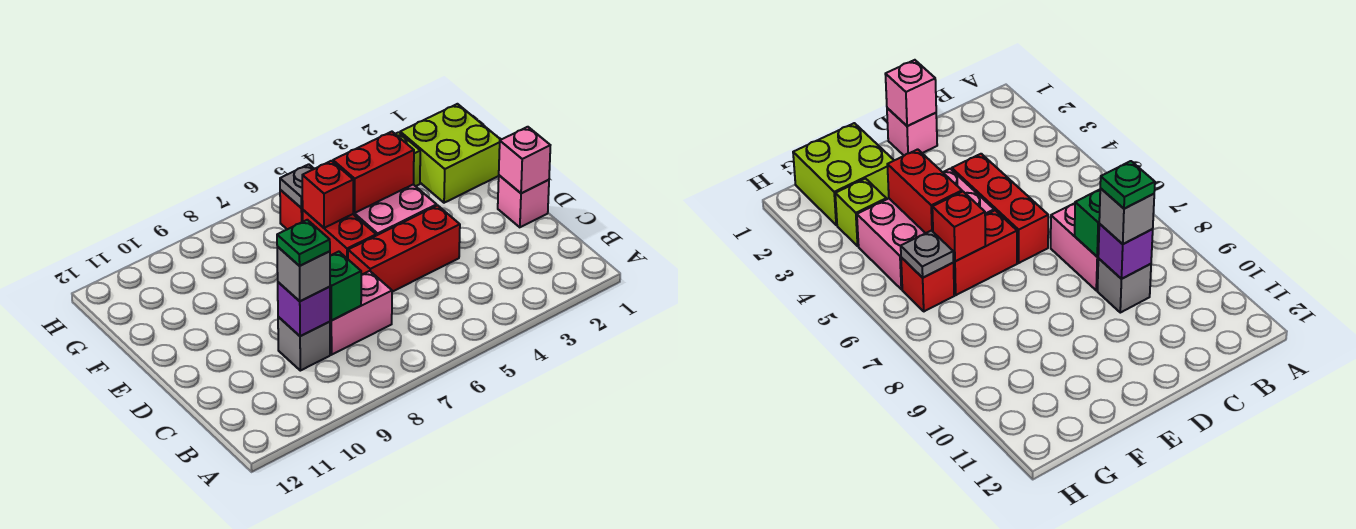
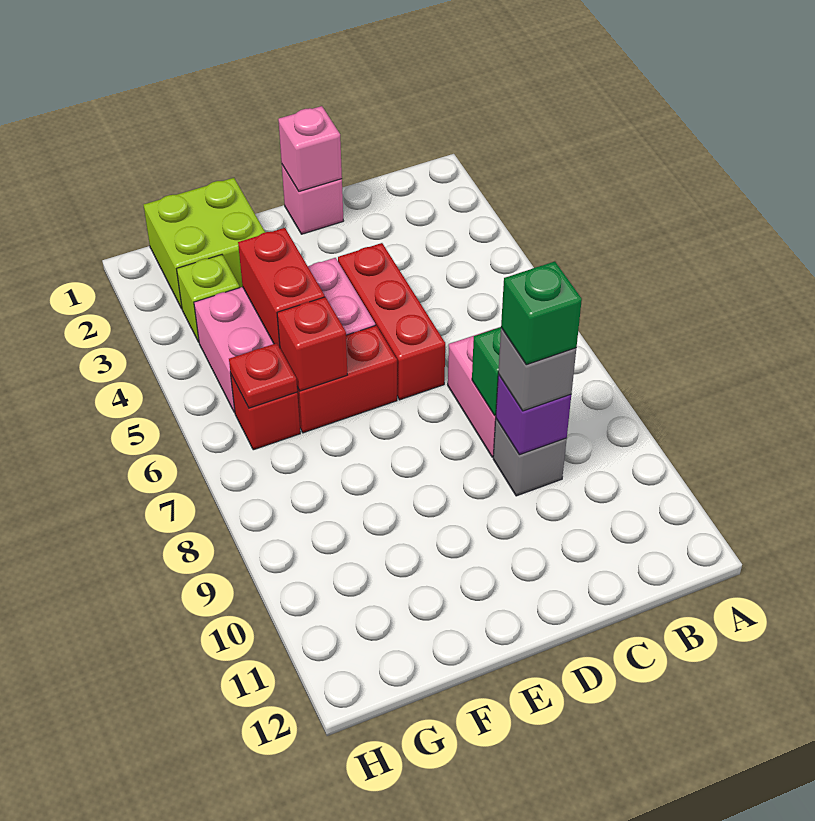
green plate C9 level 4 -> green brick C9 level 4
grey plate G6 level 2 -> red plate G6 level 2

